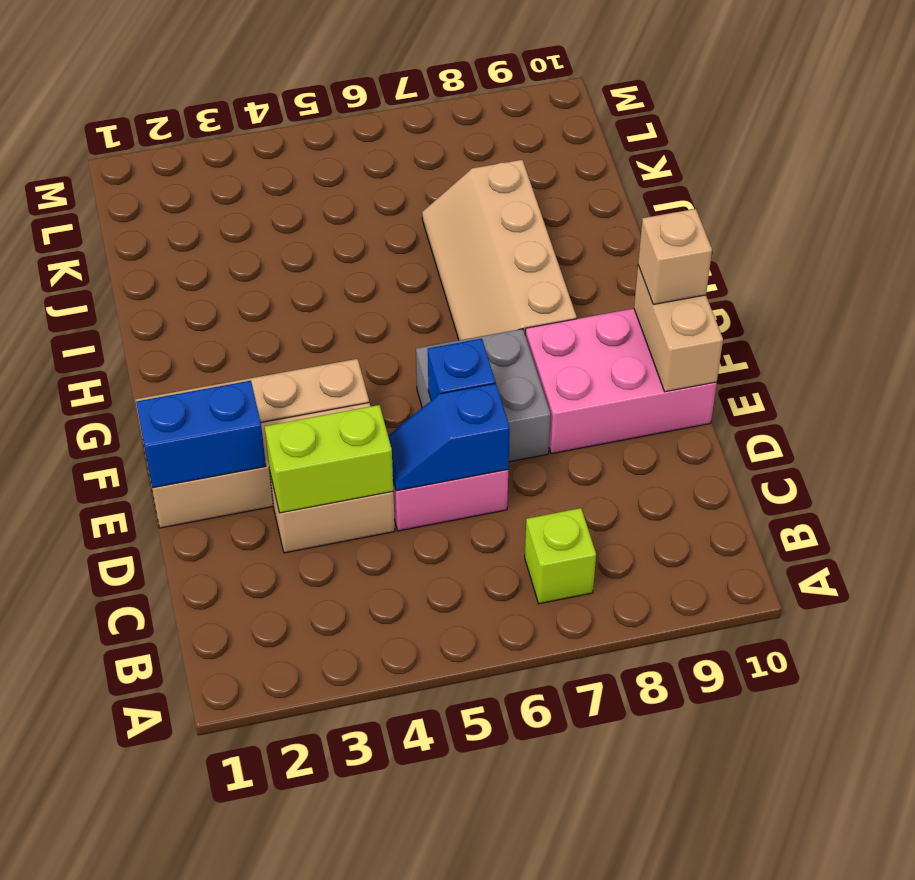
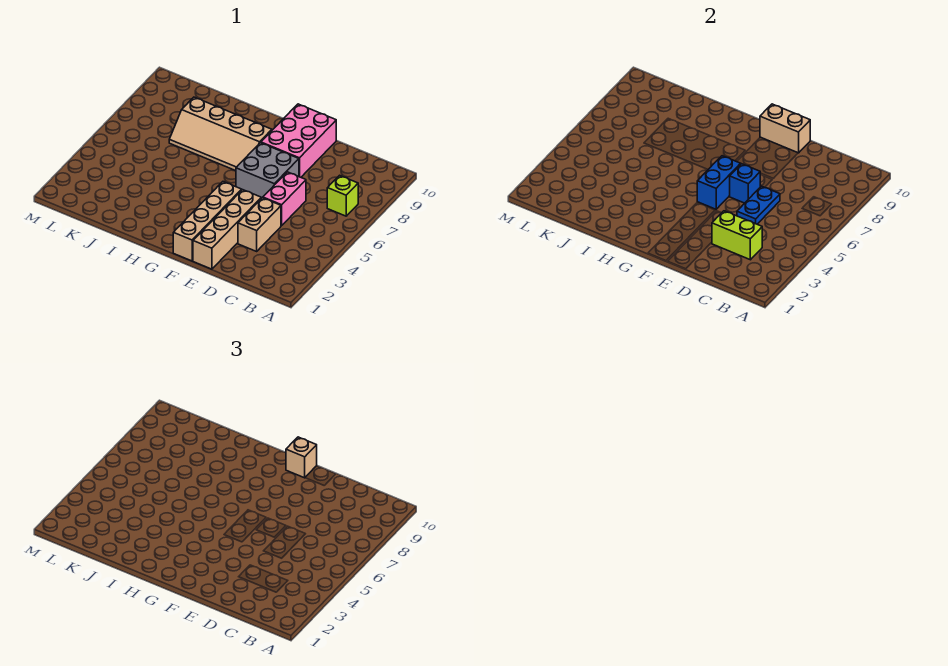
lime brick D3:D4 level 2 -> lime brick C3:D3 level 2
blue slope D5:D6 level 2 top 6 -> blue plate D5:D6 level 2
blue brick E1:E2 level 2 -> blue brick F5:F6 level 2

